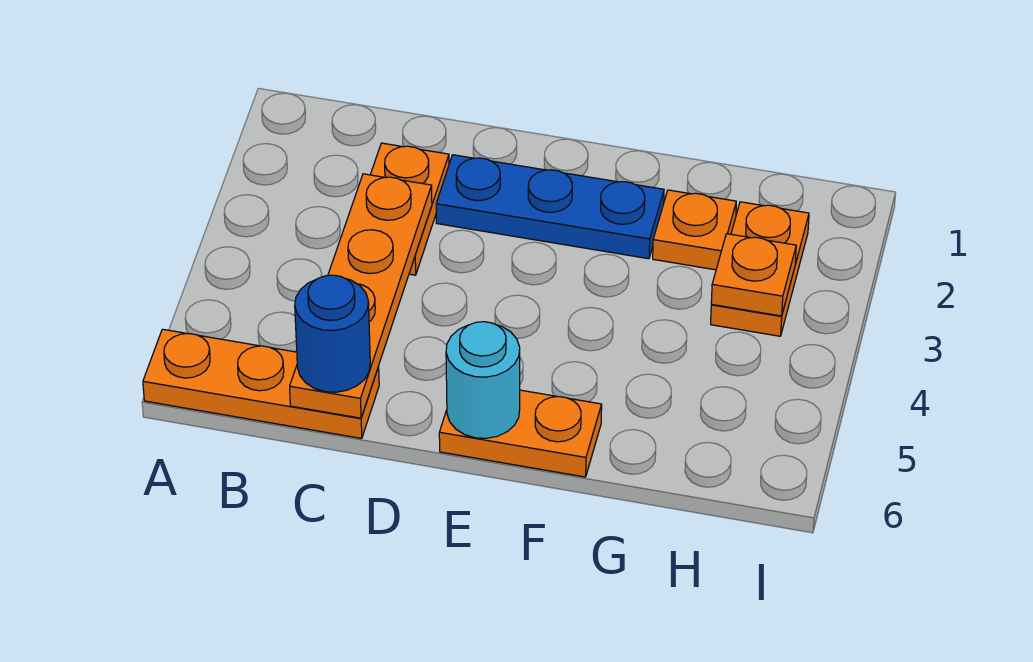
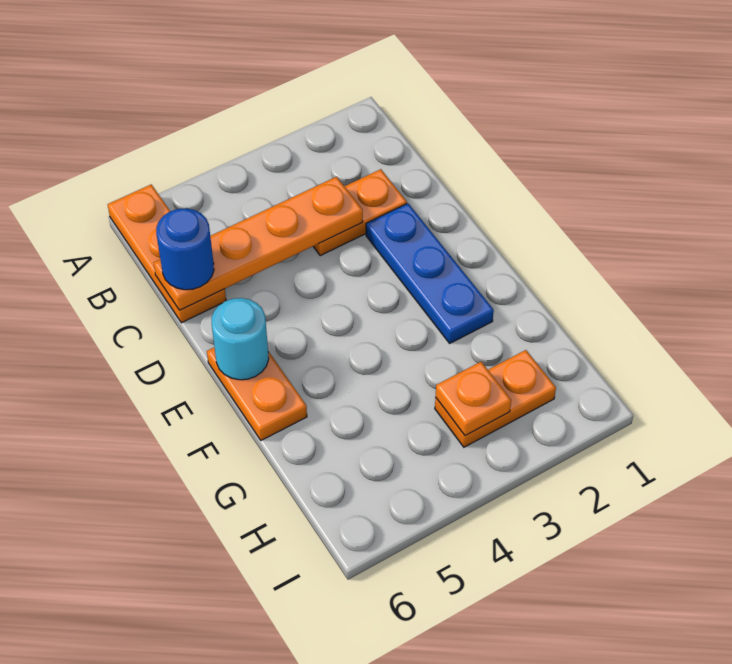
orange plate G2 level 1 -> none

